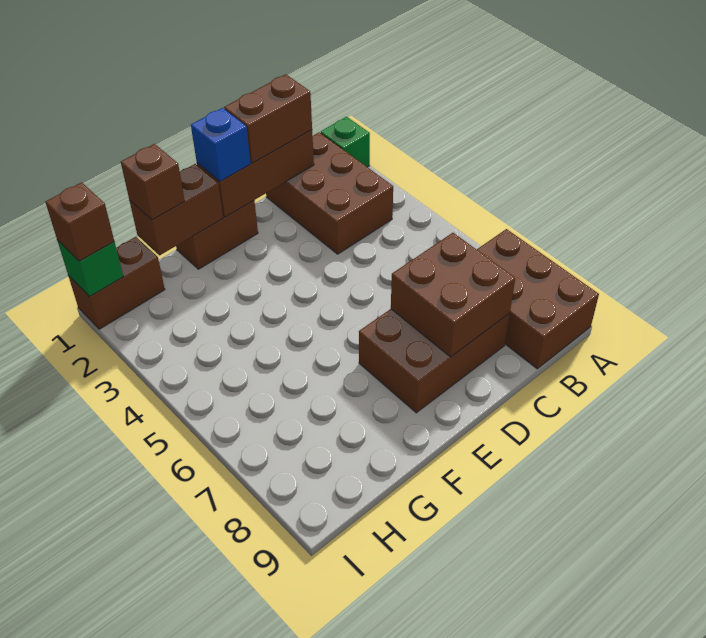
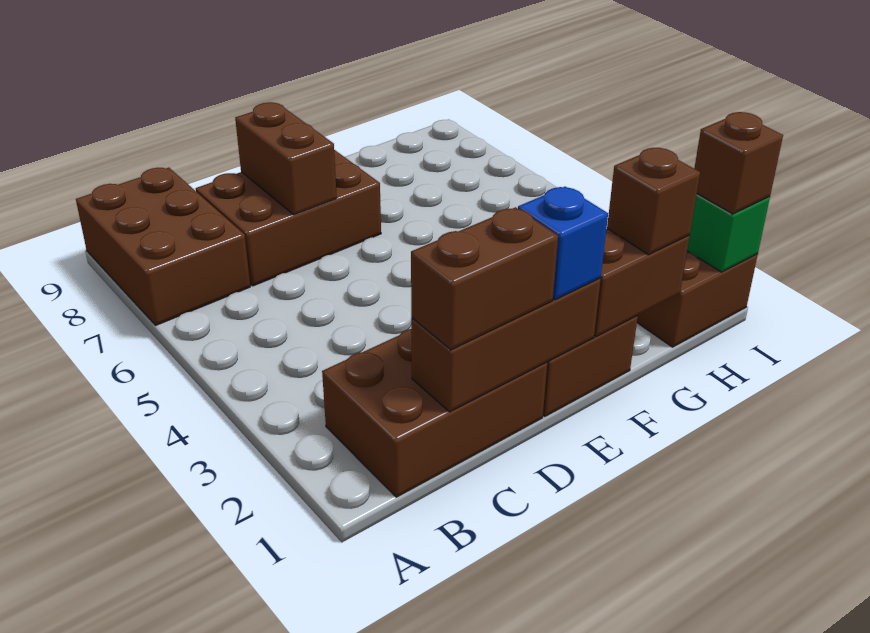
green brick A1 level 1 -> none
brown brick B1:C3 level 1 -> brown brick B1:D2 level 1
brown brick C7:D8 level 2 -> brown brick D7:D8 level 2

